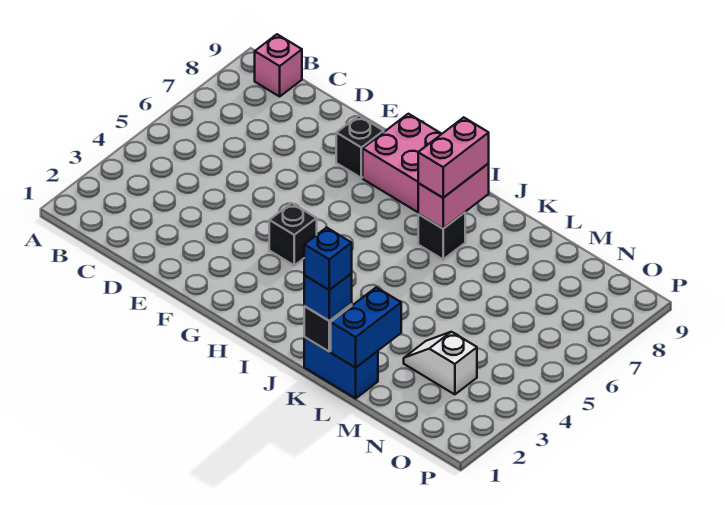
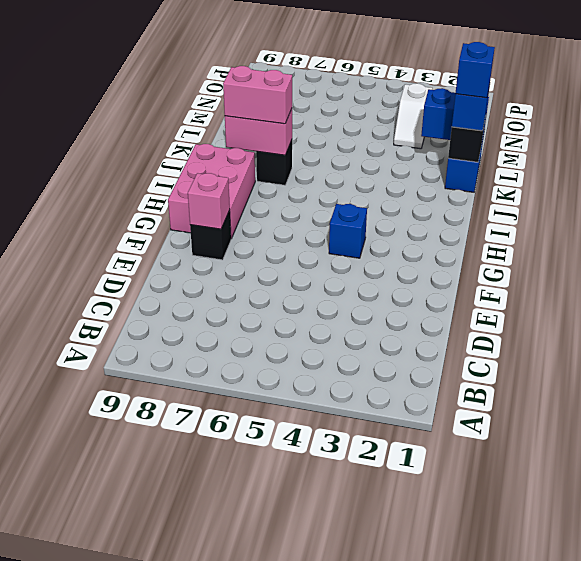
pink brick B9 level 1 -> pink brick F8 level 2
black brick G4 level 1 -> blue brick G4 level 1

